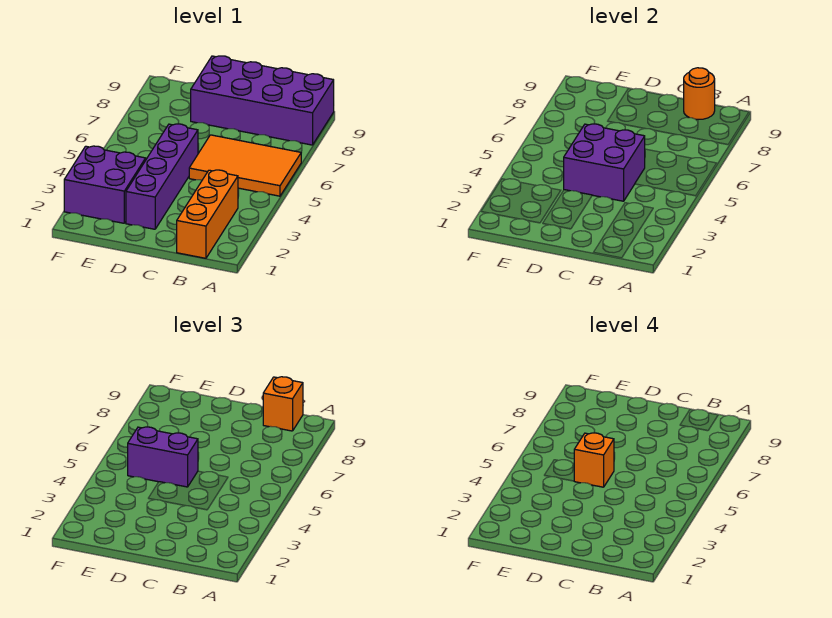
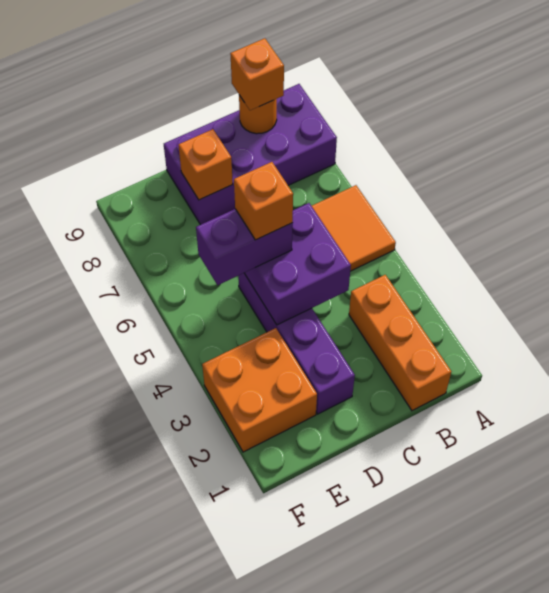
none -> orange brick D8 level 2
purple brick E2:F3 level 1 -> orange brick E2:F3 level 1

